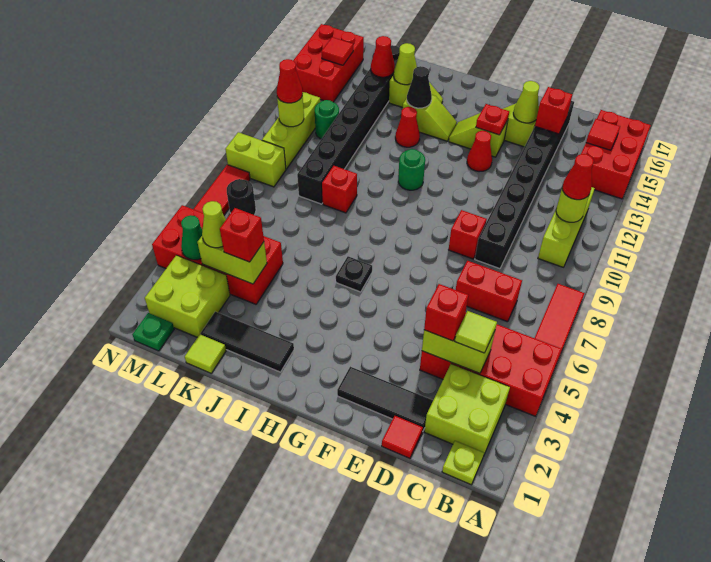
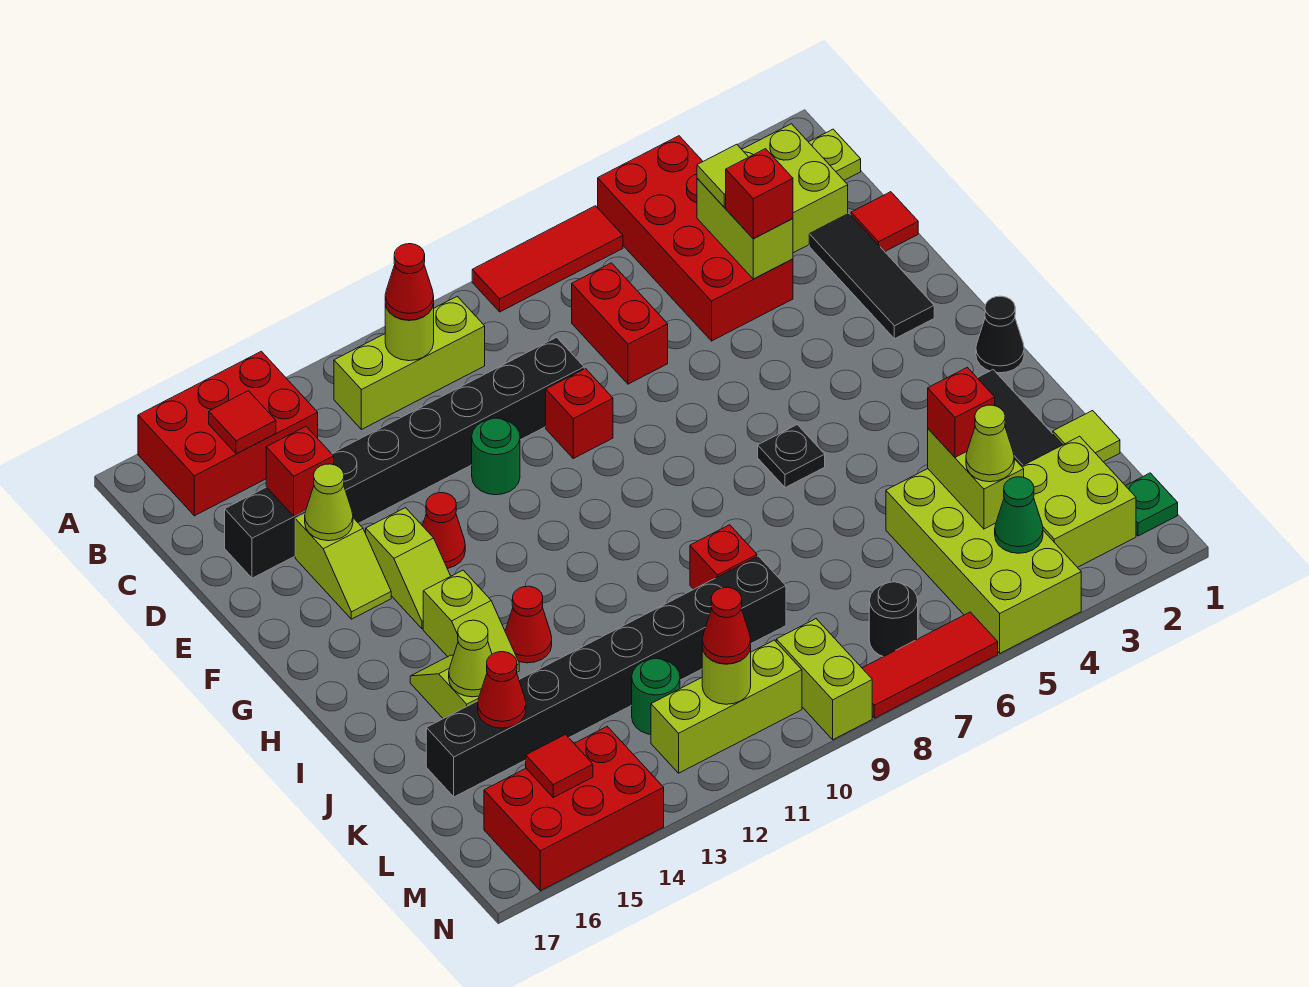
red plate F14 level 2 -> none
green round brick H11 level 1 -> green round brick E11 level 1
lime slope H14:I14 level 1 top I -> lime slope H14:I14 level 1 top H
black cone I14 level 2 -> black cone H1 level 1
red brick K4:N5 level 1 -> lime brick K4:N5 level 1

